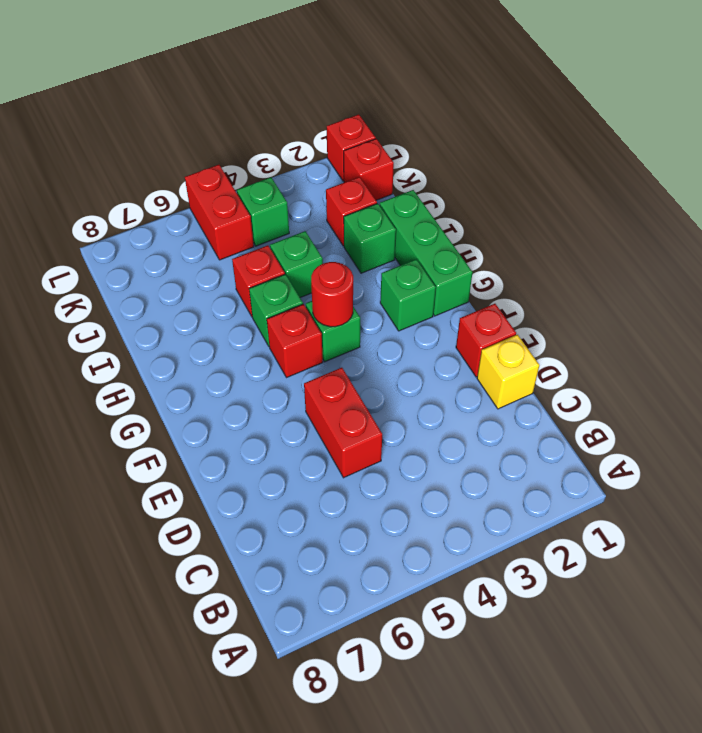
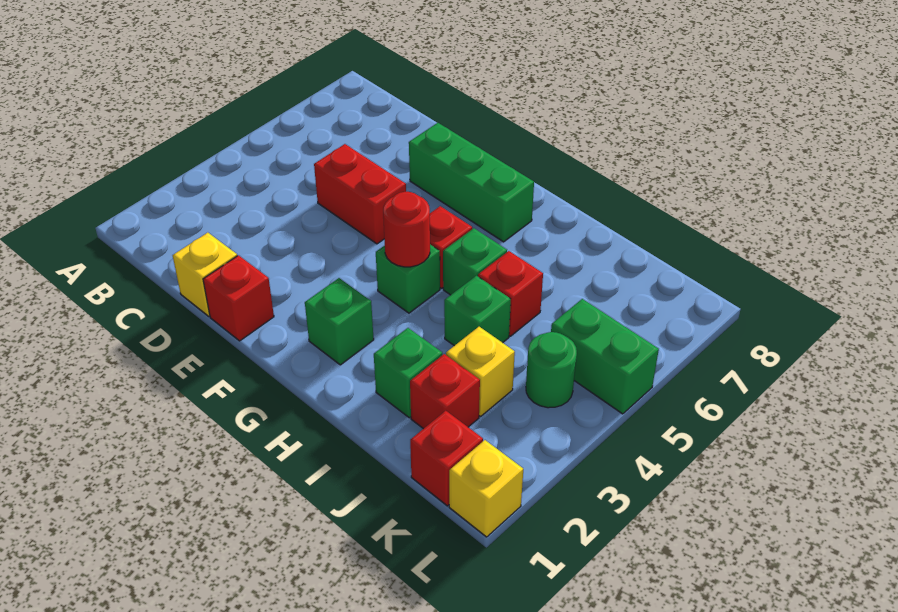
green brick G1:I1 level 1 -> green brick E7:G7 level 1
none -> yellow brick J3 level 1
green brick K4 level 1 -> green round brick K4 level 1
red brick K5:L5 level 1 -> green brick K5:L5 level 1
red brick L1 level 1 -> yellow brick L1 level 1

